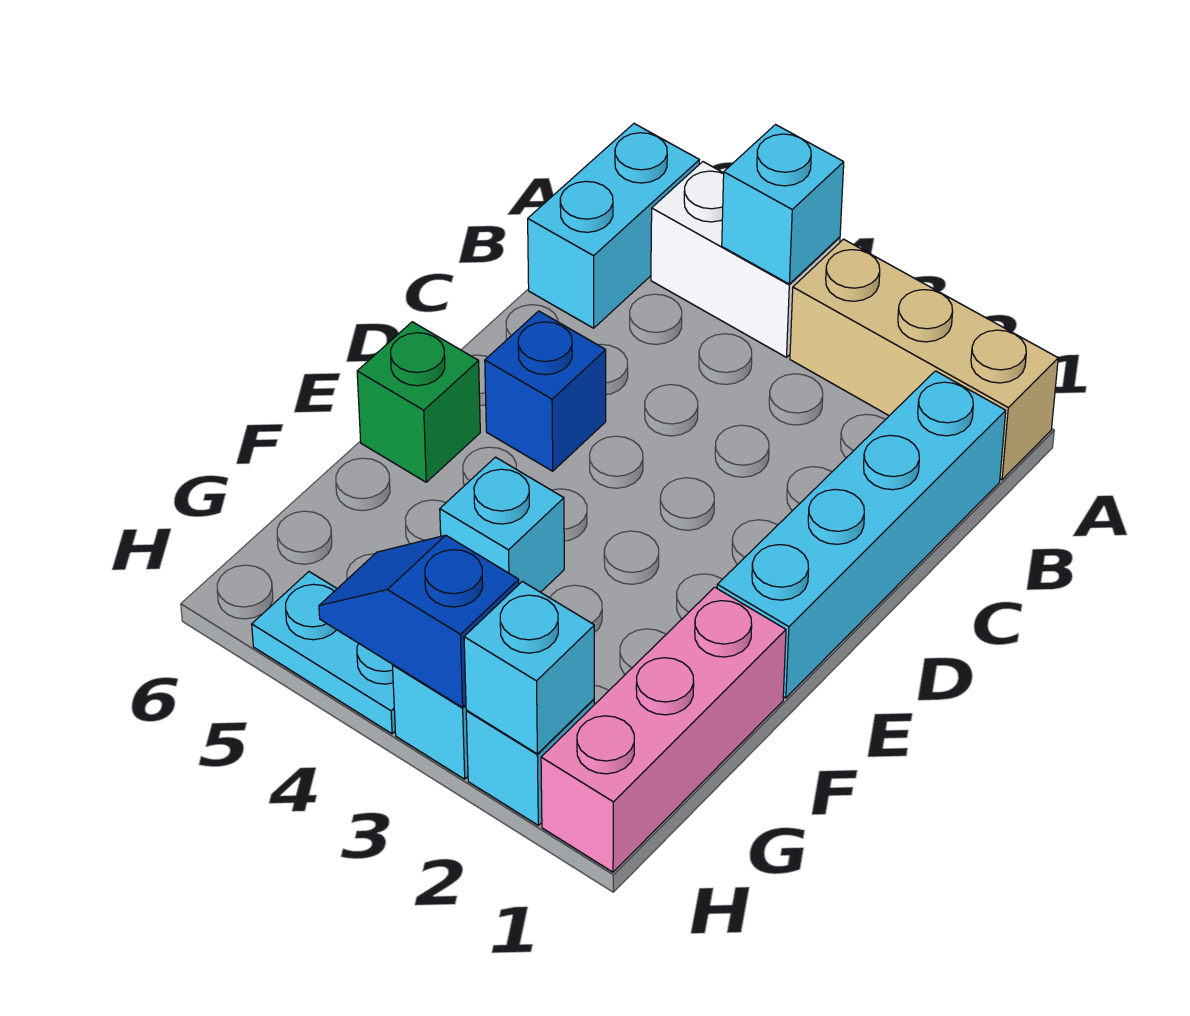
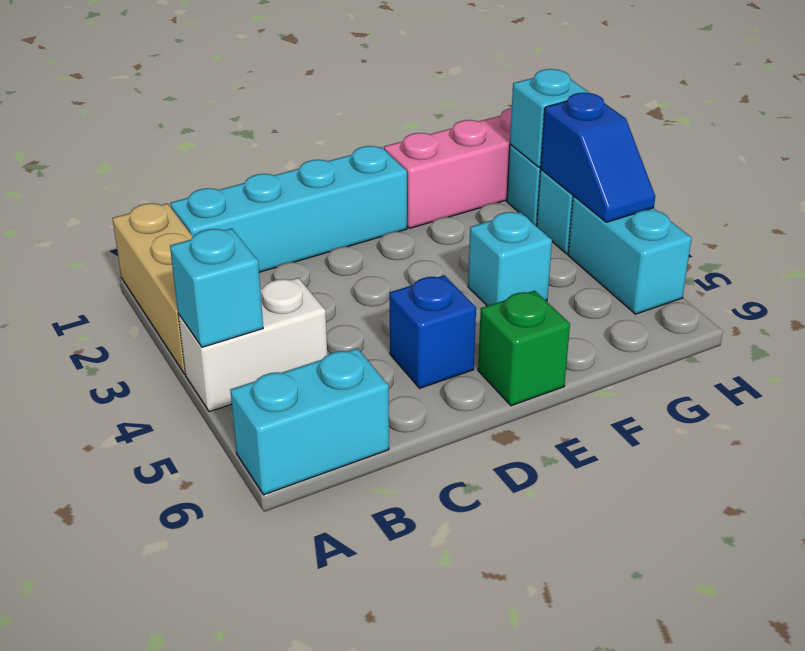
white brick A4:A5 level 1 -> white brick A4:B4 level 1
cyan plate H4:H5 level 1 -> cyan brick H4:H5 level 1

